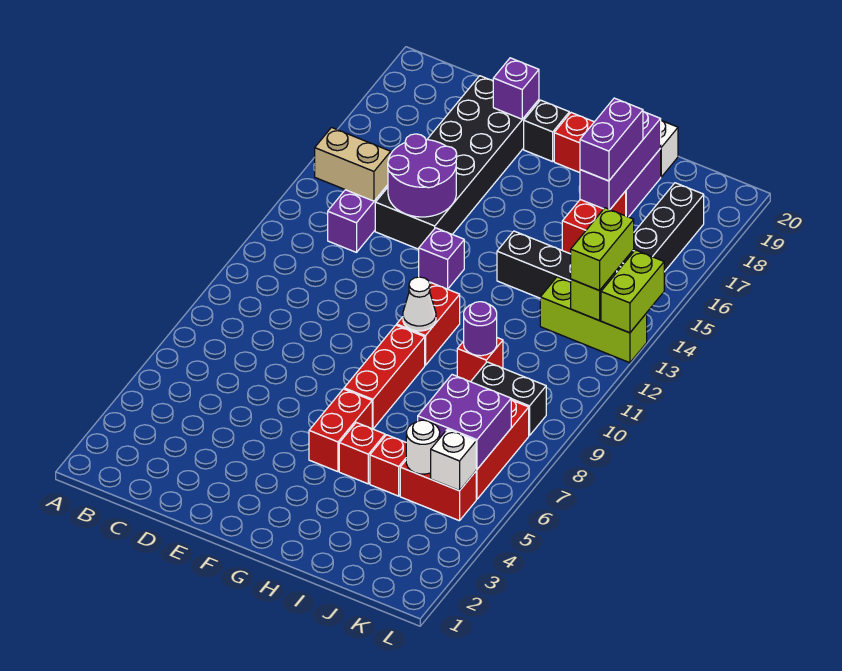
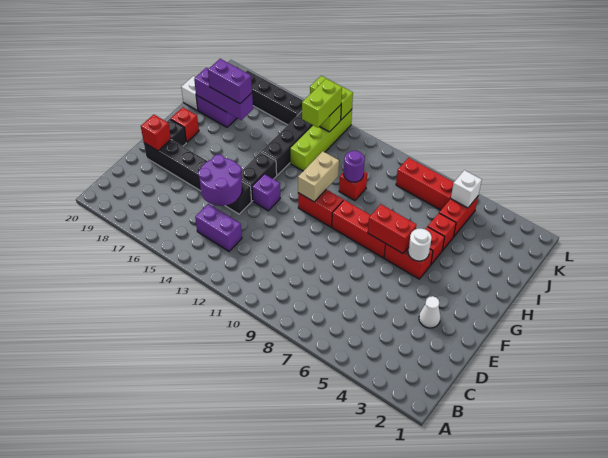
tan brick B14:C14 level 2 -> tan brick G11:H11 level 2
black brick D14:E19 level 1 -> black brick E14:E19 level 1
purple brick E19 level 2 -> red brick E19 level 2
white cone G10 level 2 -> white cone E3 level 1
red brick I16:I17 level 1 -> red brick G6:G7 level 2
white round brick J5 level 2 -> white round brick G5 level 2
purple brick J6:K7 level 2 -> none
black brick J9:K9 level 1 -> black brick F14:G14 level 1
lime brick J13:L13 level 1 -> lime brick I13:L13 level 1
lime brick K13:K14 level 3 -> lime brick J13:K13 level 3

